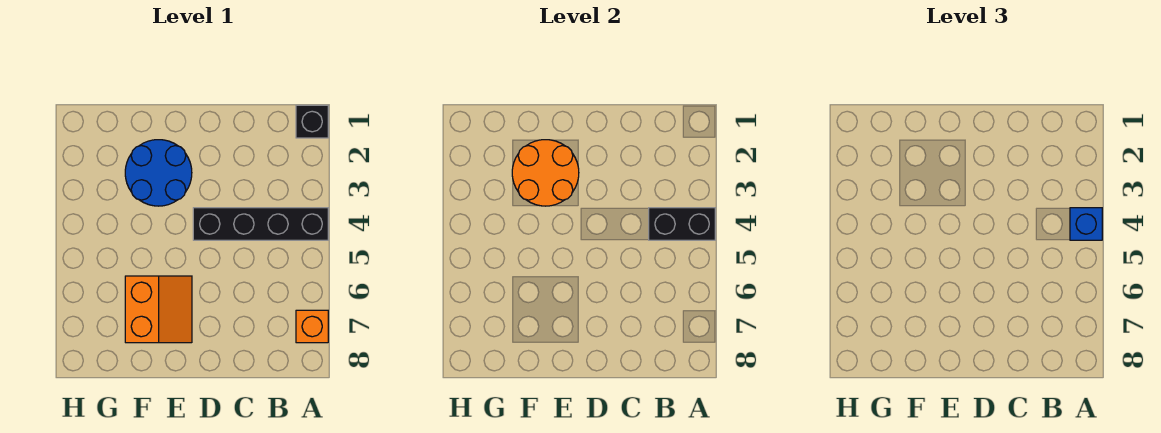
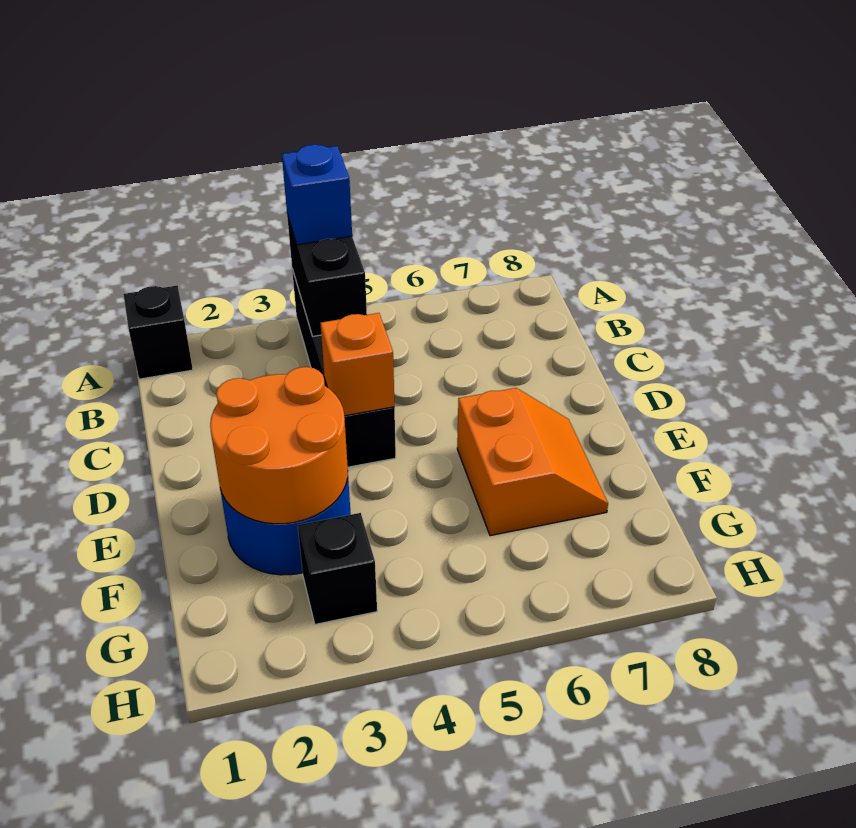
orange brick A7 level 1 -> orange brick D4 level 2
orange slope E6:F7 level 1 top F -> orange slope E6:F7 level 1 top 6
none -> black brick G3 level 1

